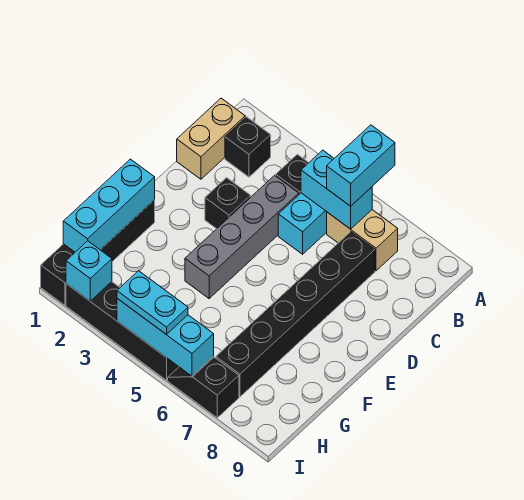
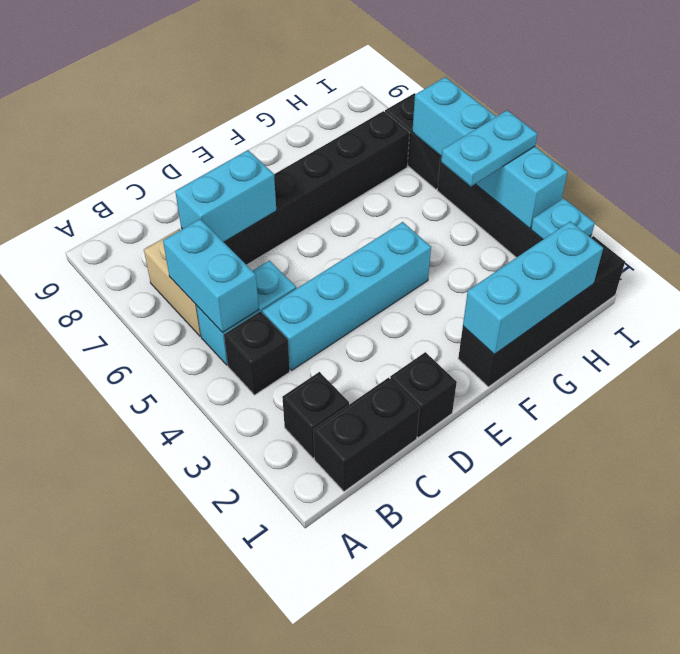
cyan brick A6:B6 level 3 -> cyan brick C7:D7 level 2
tan brick B1:C1 level 1 -> black brick B1:C1 level 1
grey brick C4:F4 level 1 -> cyan brick C4:F4 level 1
black brick D3 level 1 -> black brick D1 level 1
cyan brick I2 level 2 -> cyan plate I2 level 2
cyan brick I4:I6 level 2 -> cyan brick I3:I6 level 2
cyan plate I4:I5 level 3 -> cyan plate H4:I4 level 3

